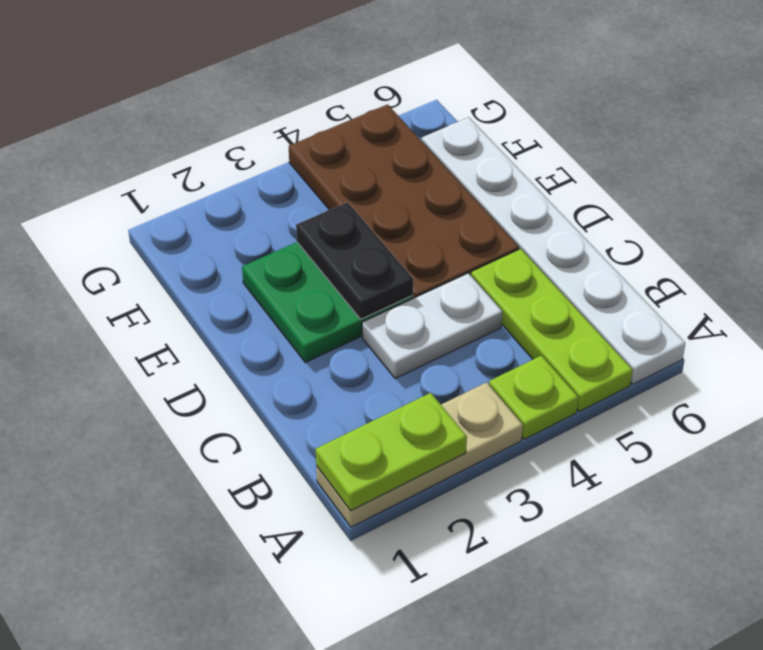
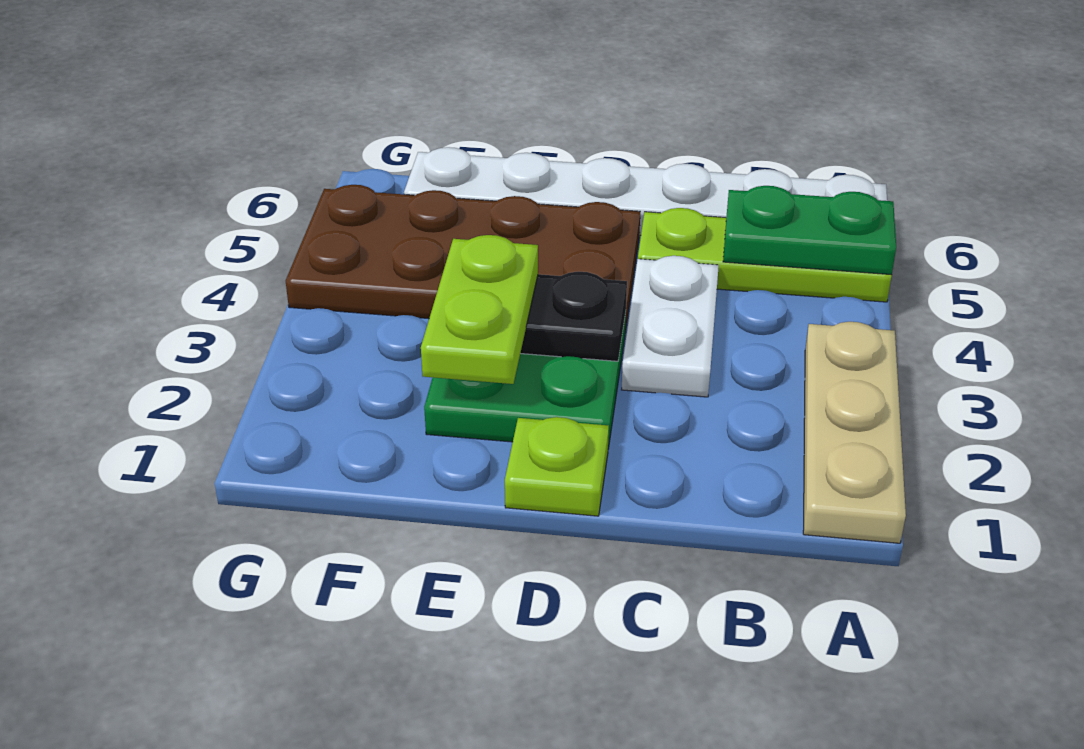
lime plate A1:A2 level 2 -> lime plate E2:E3 level 3
lime plate A4 level 1 -> lime plate D1 level 1
none -> green plate A5:B5 level 2

